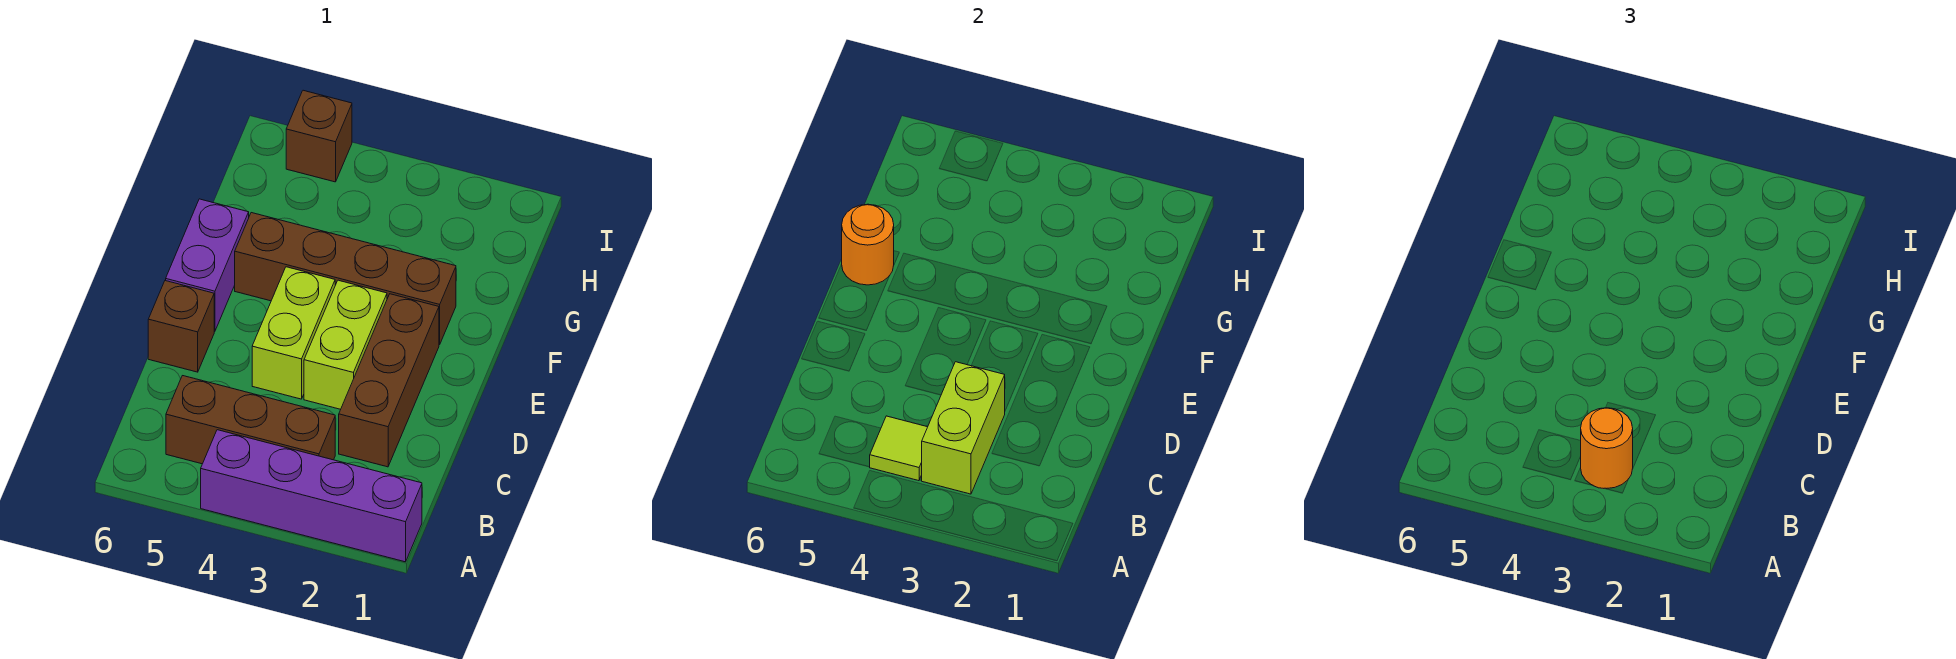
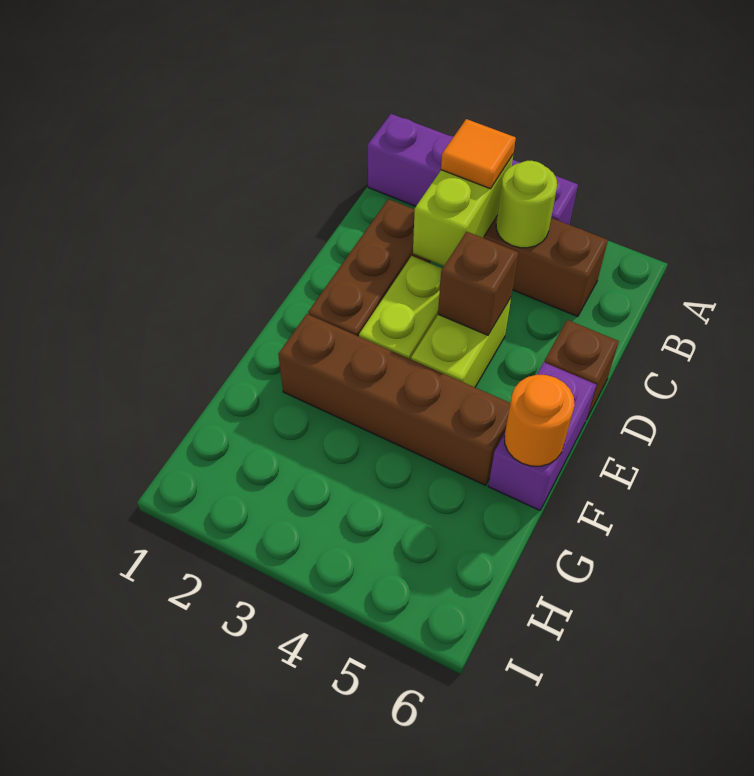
orange round brick B3 level 3 -> orange tile B3 level 3
lime tile B4 level 2 -> lime round brick B4 level 2
brown brick I5 level 1 -> brown brick D4 level 2

